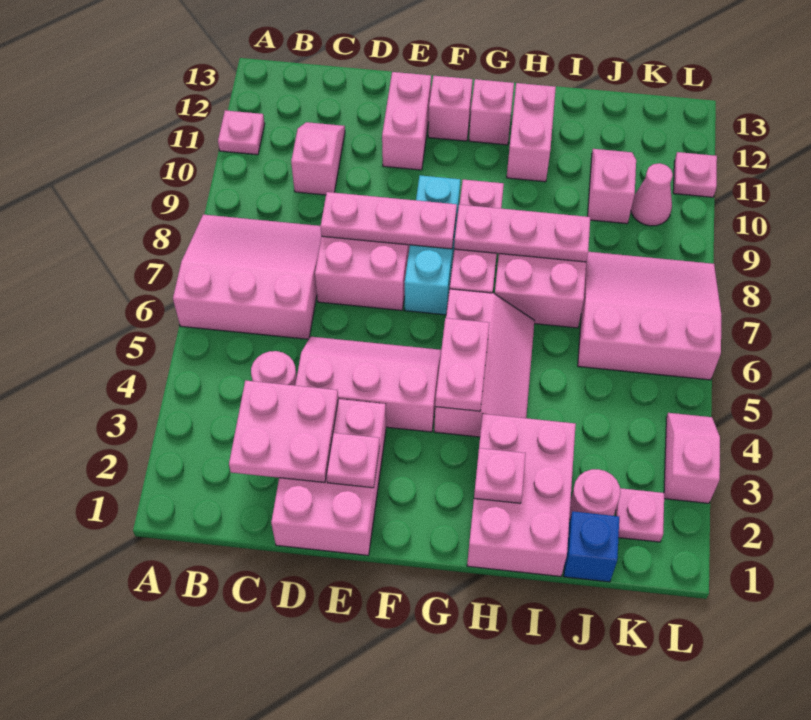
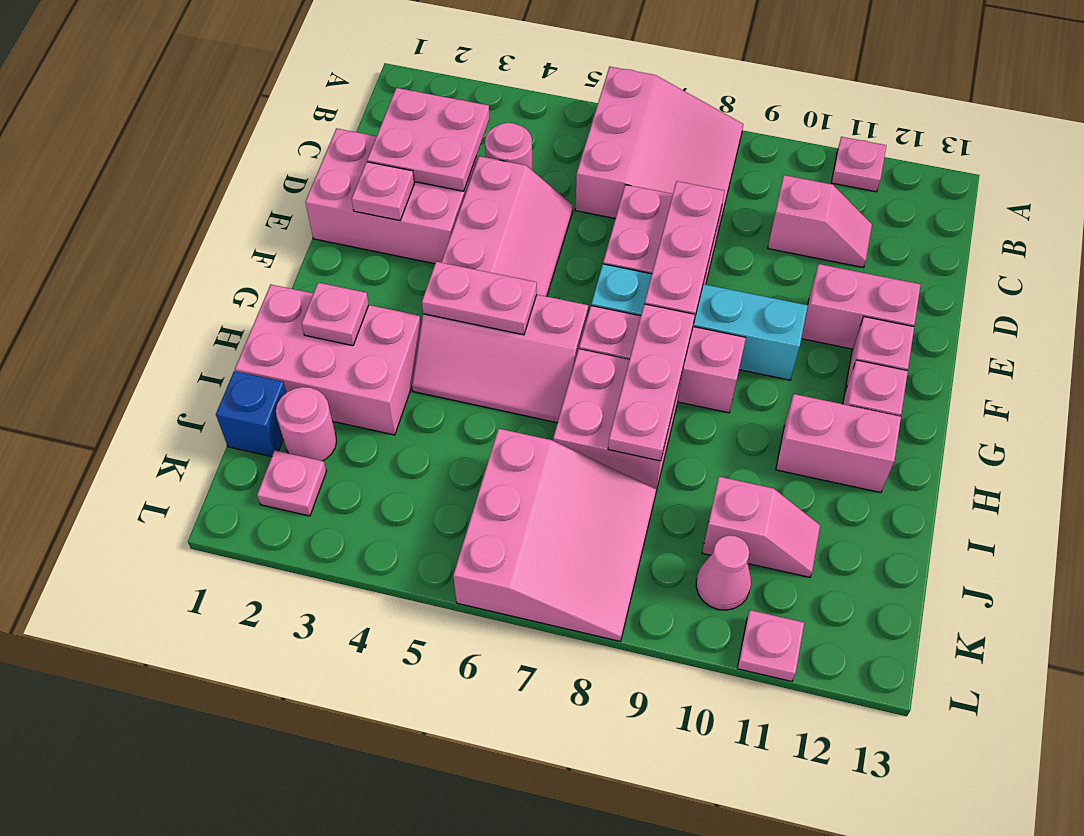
cyan brick F7:F9 level 1 -> cyan brick F7:F10 level 1
pink slope L3:L4 level 1 top 3 -> none

